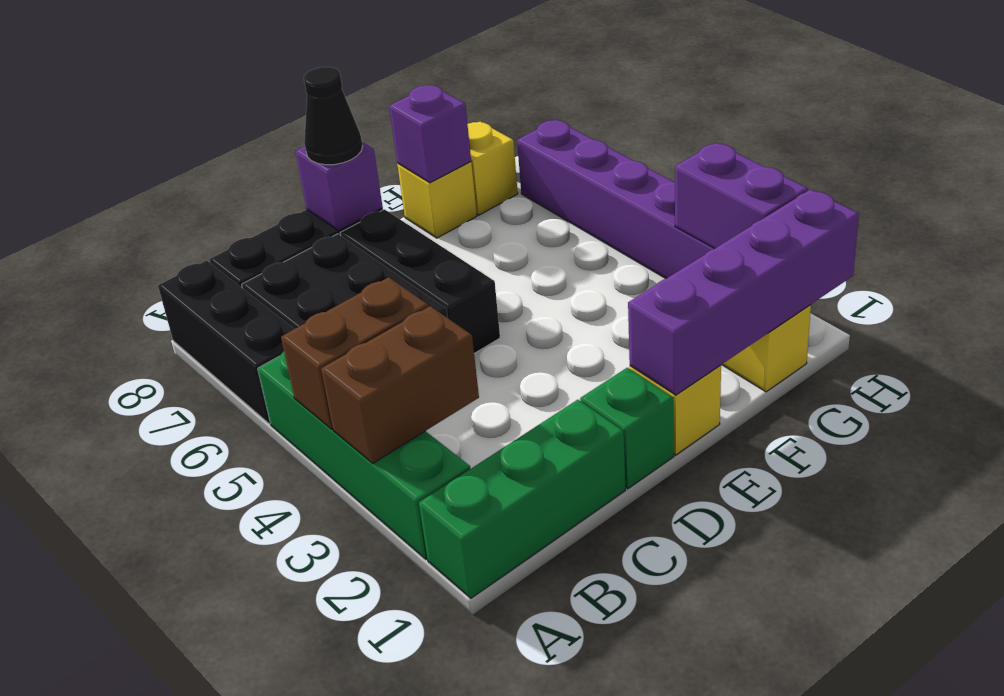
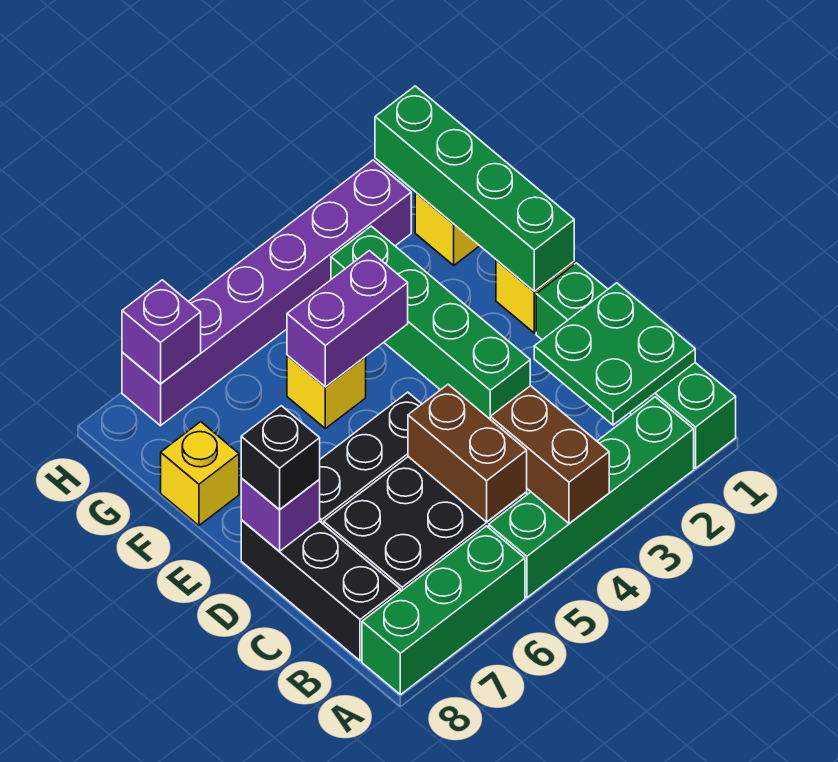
brown brick A3:B3 level 2 -> brown brick B5:C5 level 2
black brick A6:A8 level 1 -> green brick A6:A8 level 1
none -> green plate B1:C2 level 2
none -> green brick D3:G3 level 1
black cone D8 level 3 -> black brick D8 level 3
purple brick E1:H1 level 2 -> green brick E1:H1 level 2
purple brick F8 level 2 -> purple brick H7 level 2
yellow brick G8 level 1 -> yellow brick F5 level 1
purple brick H2:H3 level 2 -> purple brick F4:F5 level 2

